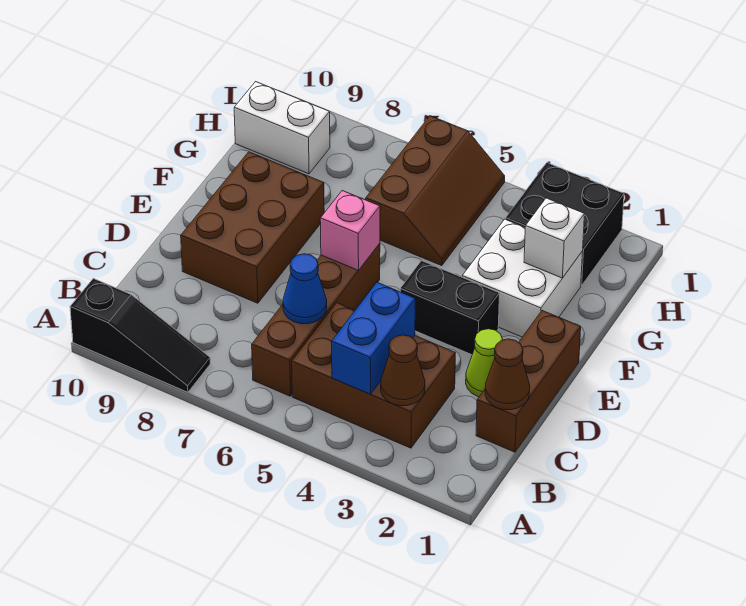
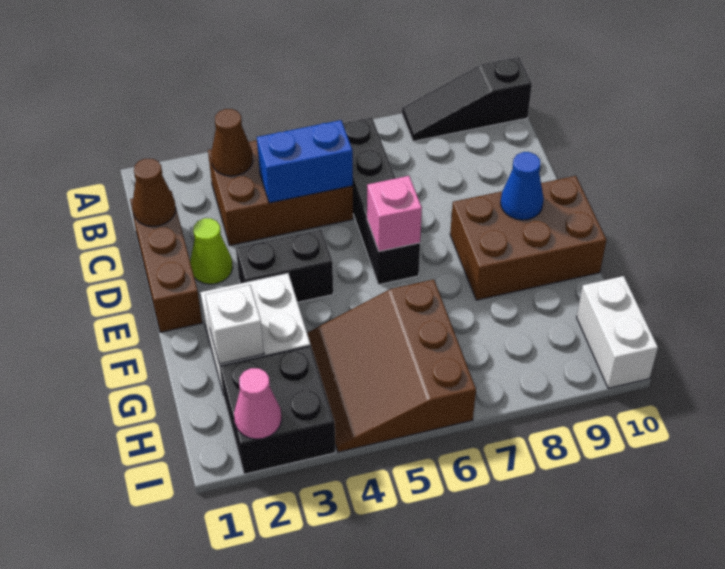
blue brick B4:C4 level 2 -> blue brick C4:C5 level 2
brown brick B6:E6 level 1 -> black brick B6:E6 level 1
blue cone C6 level 2 -> blue cone E9 level 2
brown brick D8:F9 level 1 -> brown brick E8:F10 level 1
brown slope G5:I6 level 1 top 6 -> brown slope G4:I6 level 1 top 6
white brick H9:H10 level 1 -> white brick H10:I10 level 1
none -> pink cone I2 level 2

